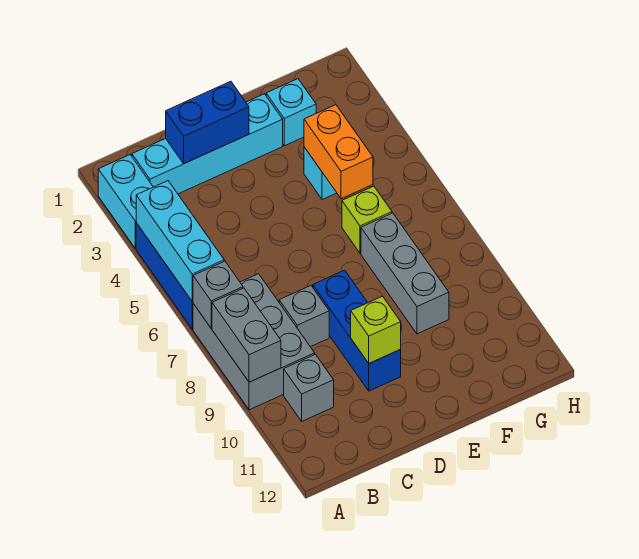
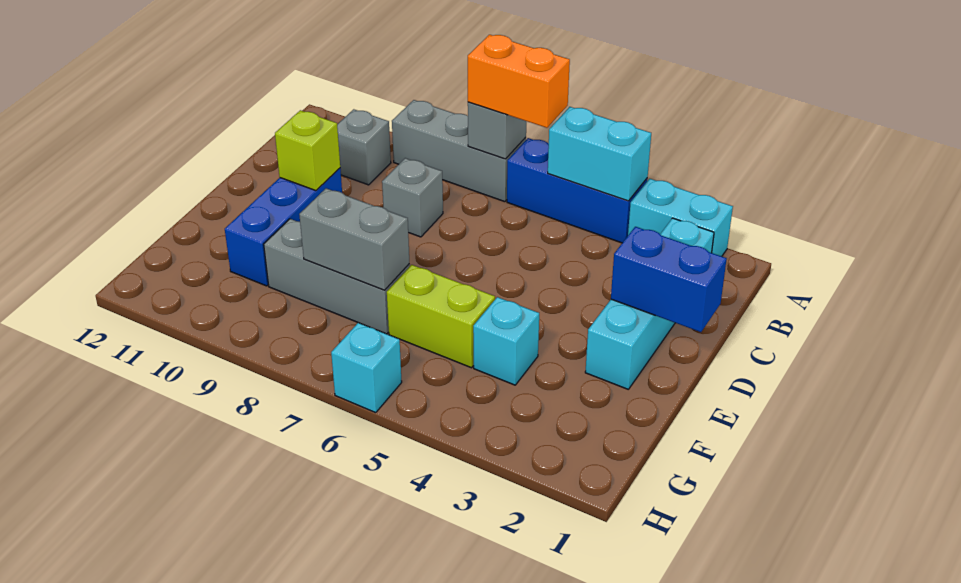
cyan brick A4:A6 level 2 -> cyan brick A4:A5 level 2
grey brick A7:B9 level 1 -> grey brick A7:A9 level 1
grey brick A8:A9 level 2 -> grey brick F7:F8 level 2
blue brick C2:D2 level 2 -> blue brick D1:D2 level 2
blue brick D8:D10 level 1 -> blue brick D10:F10 level 1
cyan brick F2 level 1 -> cyan brick H6 level 1
orange brick F4:F5 level 2 -> orange brick A6:A7 level 3
lime brick F6 level 1 -> lime brick F5:F6 level 1

